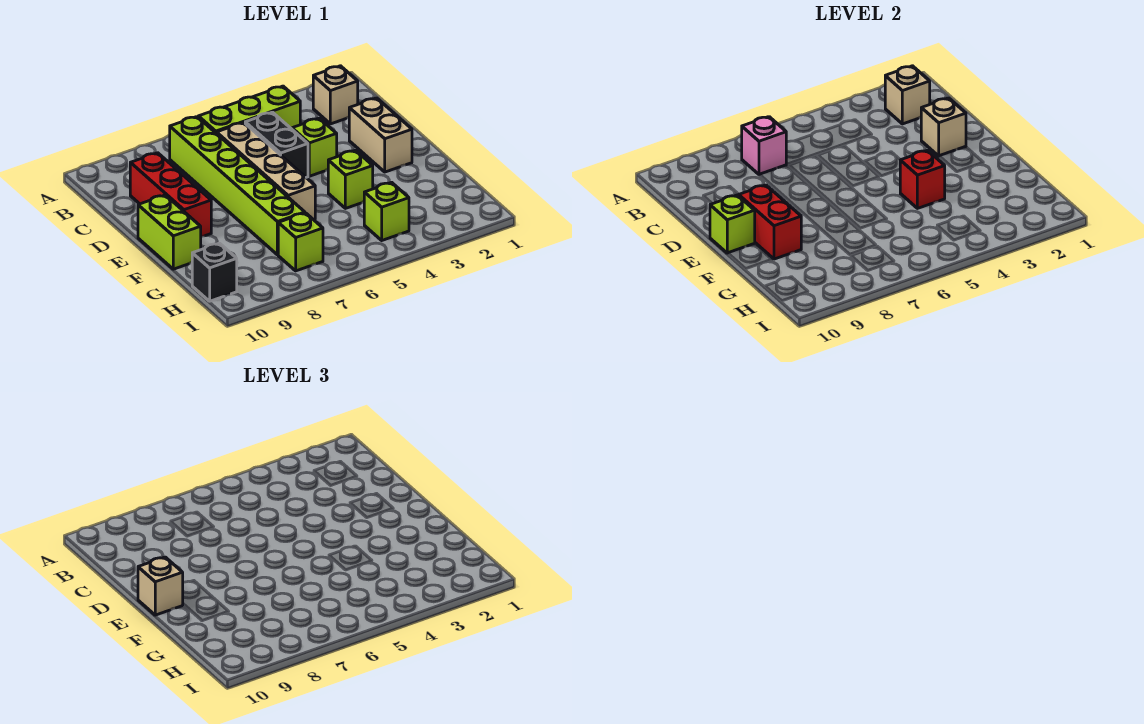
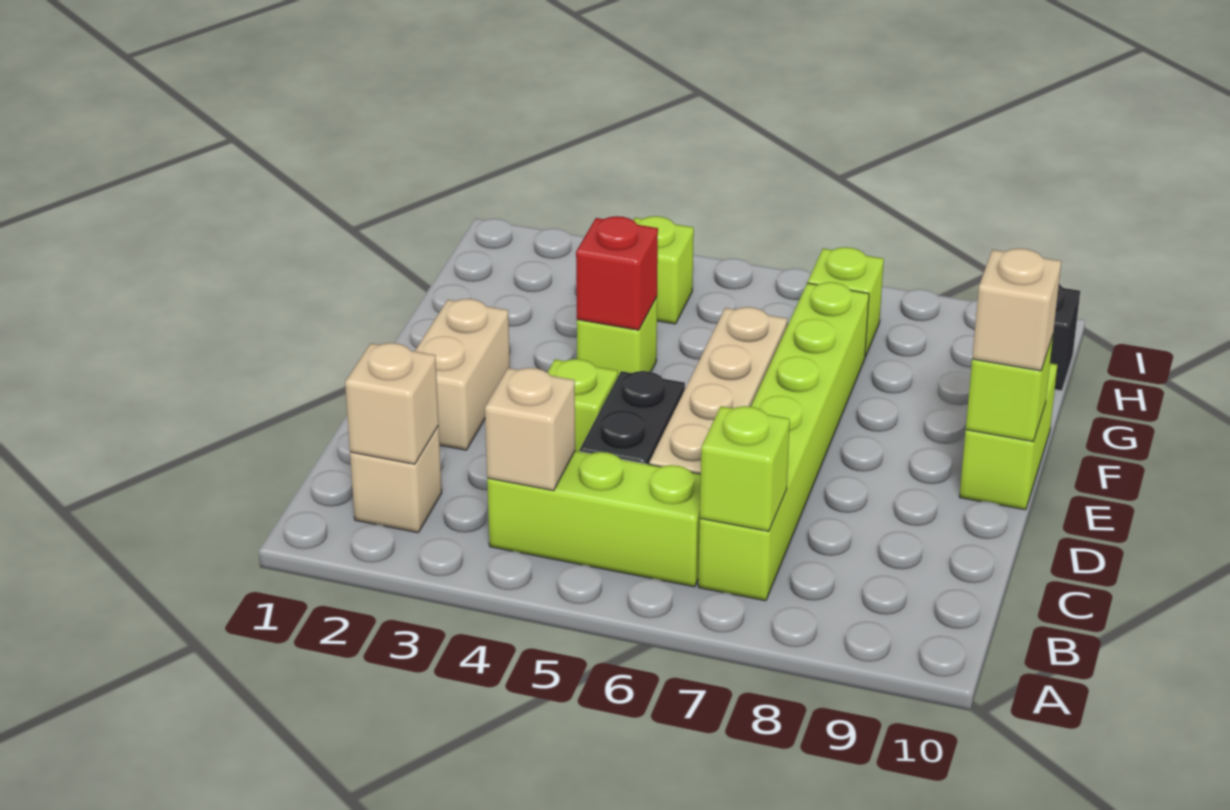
pink brick B7 level 2 -> lime brick B7 level 2
red brick C9:E9 level 1 -> none
tan brick D2 level 2 -> tan brick B4 level 2
red brick E9:F9 level 2 -> none

